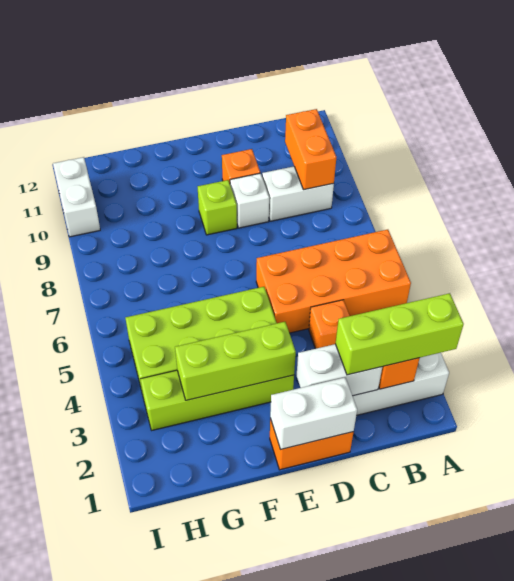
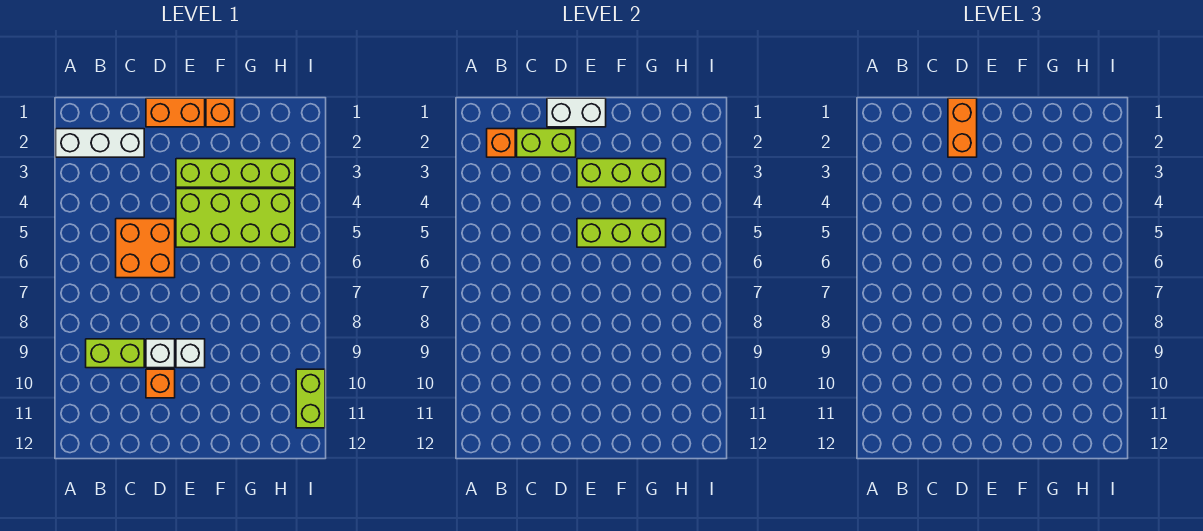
lime brick A2:C2 level 3 -> lime brick E5:G5 level 2
orange brick A5:D6 level 1 -> orange brick C5:D6 level 1
white brick B9:C9 level 1 -> lime brick B9:C9 level 1
orange brick B9:B10 level 2 -> orange brick D1:D2 level 3
white brick C2:D2 level 2 -> lime brick C2:D2 level 2
orange brick C4 level 1 -> orange brick F1 level 1
lime brick E9 level 1 -> white brick E9 level 1
white brick I10:I11 level 1 -> lime brick I10:I11 level 1

